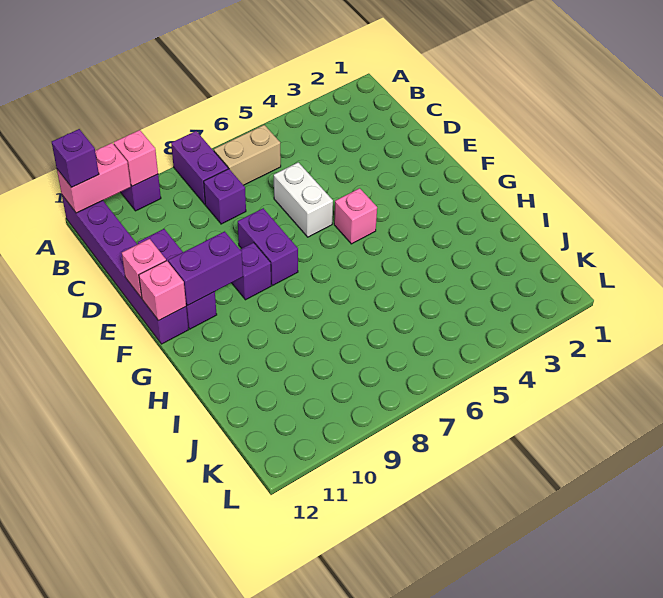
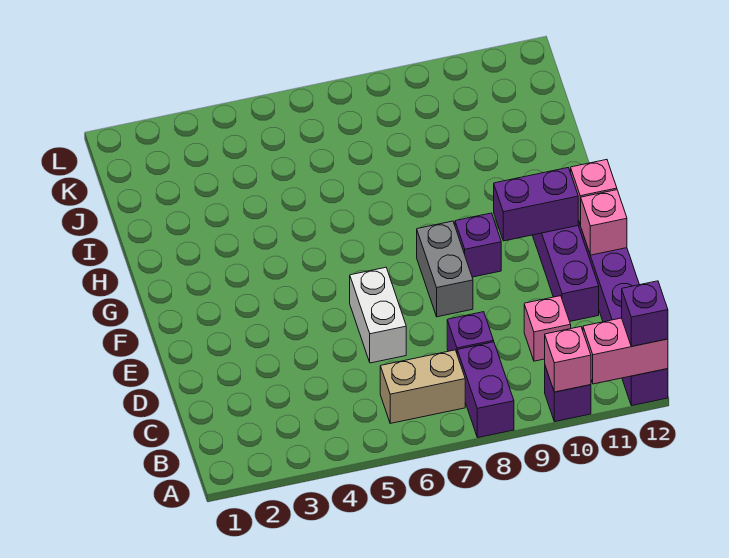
purple brick E8:F8 level 1 -> grey brick E8:F8 level 1
pink brick F5 level 1 -> pink brick C10 level 1

